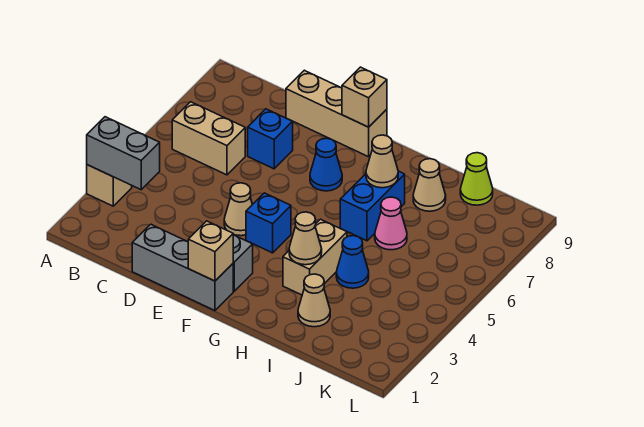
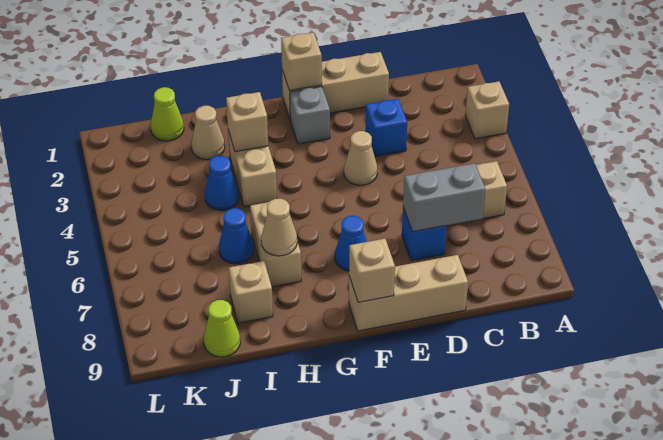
grey brick A3:B3 level 2 -> grey brick C7:D7 level 2
grey brick D1:F1 level 1 -> tan brick D1:F1 level 1
blue brick F4 level 1 -> blue brick D3 level 1
tan cone H3 level 2 -> tan brick H3 level 2
blue brick H6:H7 level 1 -> tan brick H6:H7 level 1
pink cone I6 level 1 -> blue cone I6 level 1
tan cone I8 level 1 -> tan brick I8 level 1
none -> lime cone J1 level 1

